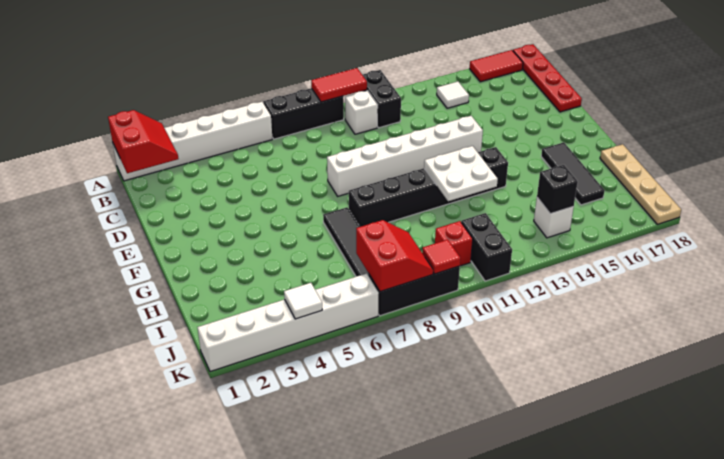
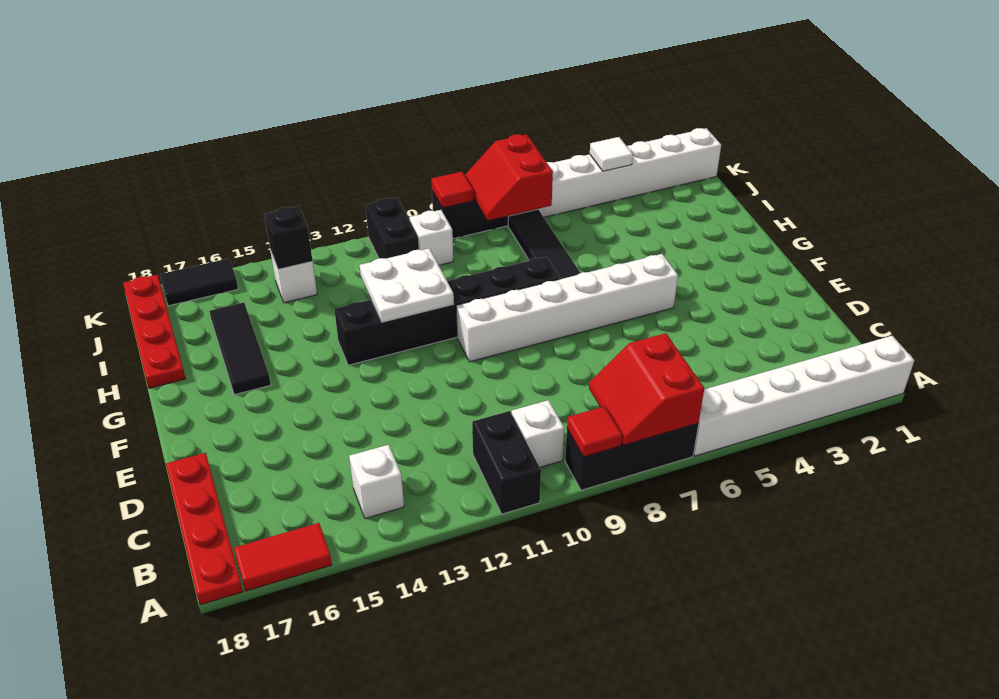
red slope A1:B2 level 2 top 1 -> red slope A7:B8 level 2 top 7
red tile A9:A10 level 2 -> red tile A9 level 2
white tile B14 level 1 -> white brick B14 level 1
white brick E8:E13 level 1 -> white brick F5:F10 level 1
tan plate H18:K18 level 1 -> red plate H18:K18 level 1
red brick J10 level 1 -> white brick J10 level 1
none -> black tile K16:K17 level 1

